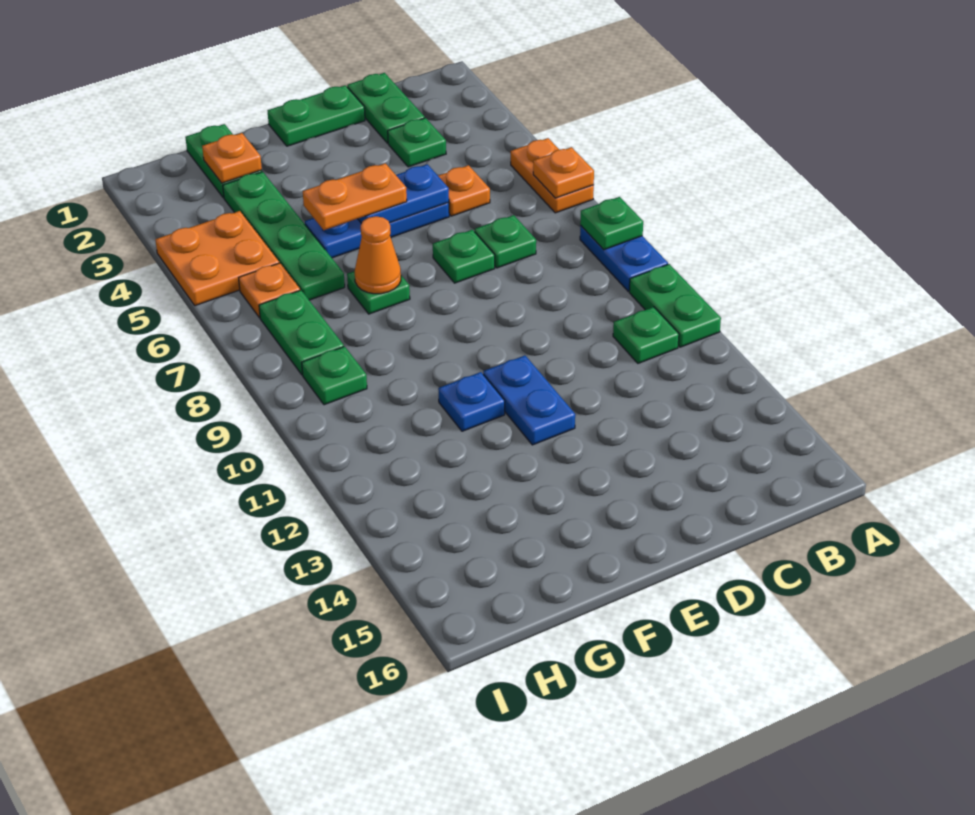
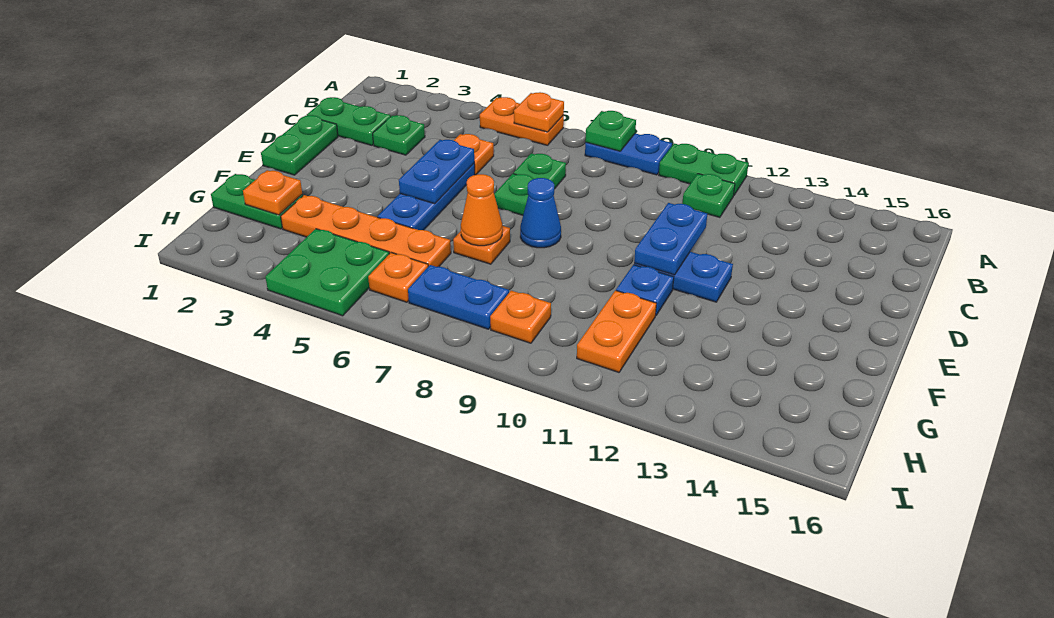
none -> blue plate D11:E11 level 2
orange plate E5:F5 level 3 -> orange plate G11:H11 level 1
none -> blue cone E8 level 1
green plate F7 level 1 -> orange plate F7 level 1
green plate G3:G6 level 1 -> orange plate G3:G6 level 1
orange plate H4:I5 level 1 -> green plate H4:I5 level 1
green plate H7:H8 level 1 -> blue plate H7:H8 level 1
green plate H9 level 1 -> orange plate H9 level 1

